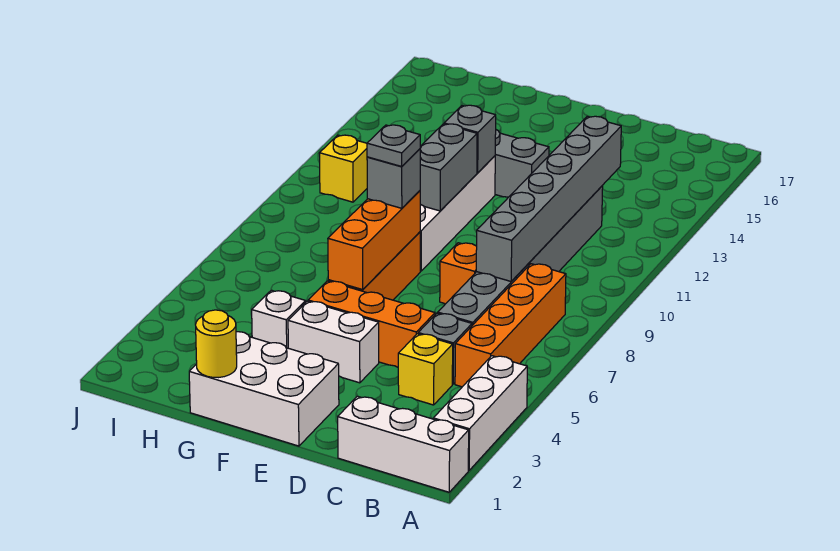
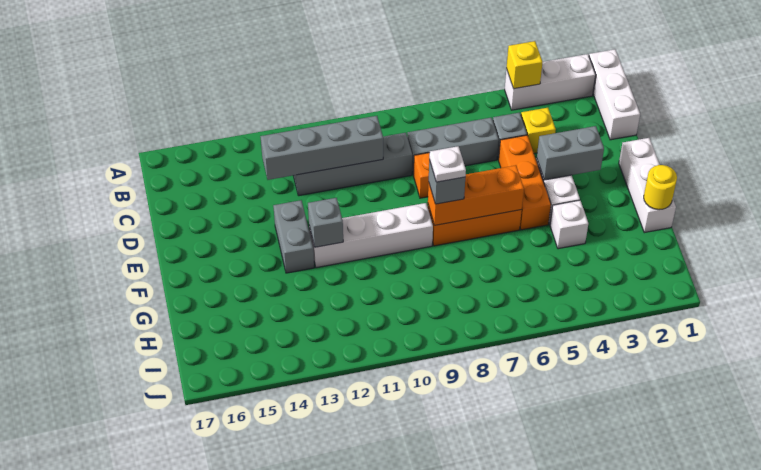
orange brick B5:B8 level 1 -> none
grey brick C8:C13 level 2 -> grey brick C10:C13 level 2
white brick E1:G2 level 1 -> white brick E1:G1 level 1
grey plate F8 level 4 -> white plate F8 level 4
grey brick F10:F11 level 2 -> grey brick E3:E4 level 2
yellow brick I11 level 1 -> yellow brick A4 level 2

